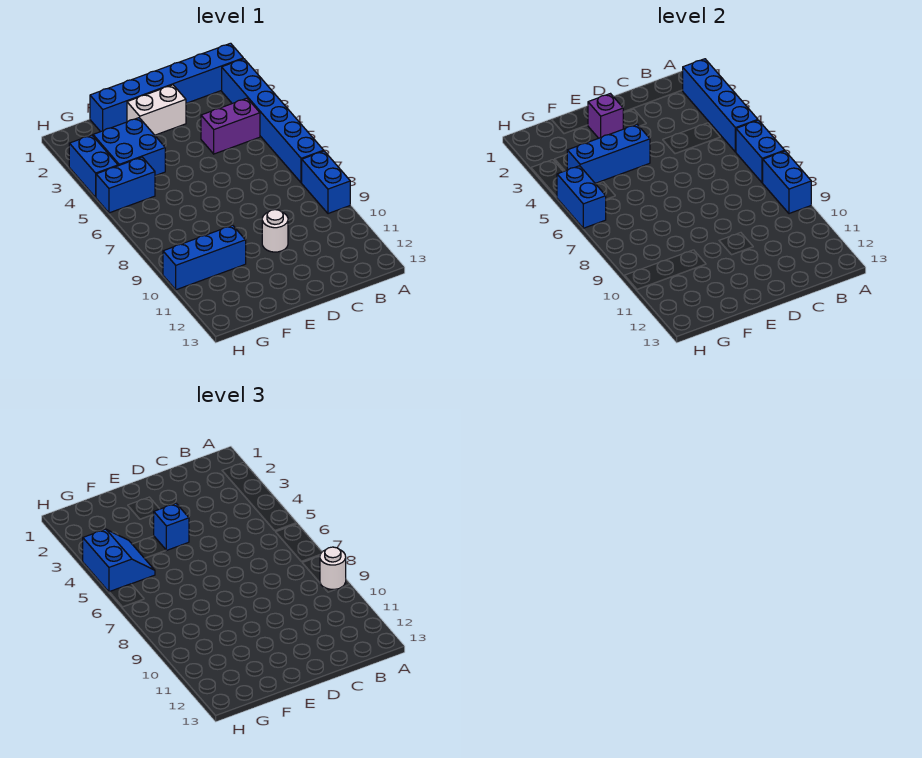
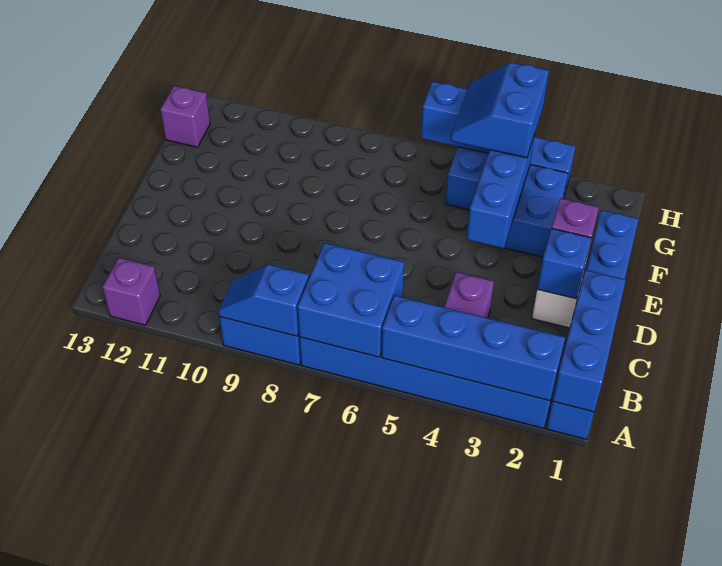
blue brick A6:A7 level 2 -> blue brick A6:B7 level 2
blue brick A8:A9 level 2 -> blue slope A8:A9 level 2 top 8
white round brick A9 level 3 -> none
none -> purple brick A12 level 1
white round brick D10 level 1 -> none
blue brick E4 level 3 -> blue brick D2 level 2
blue brick F10:H10 level 1 -> blue brick A1:C1 level 2
blue slope G4:H5 level 3 top H -> blue slope G4:H5 level 3 top 4
none -> purple brick G13 level 1

